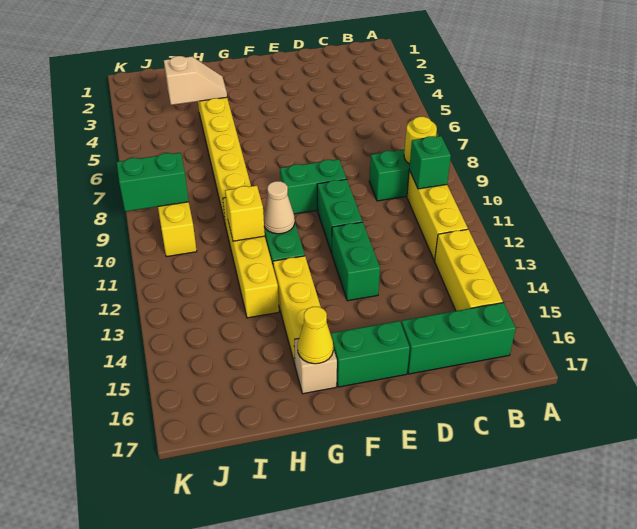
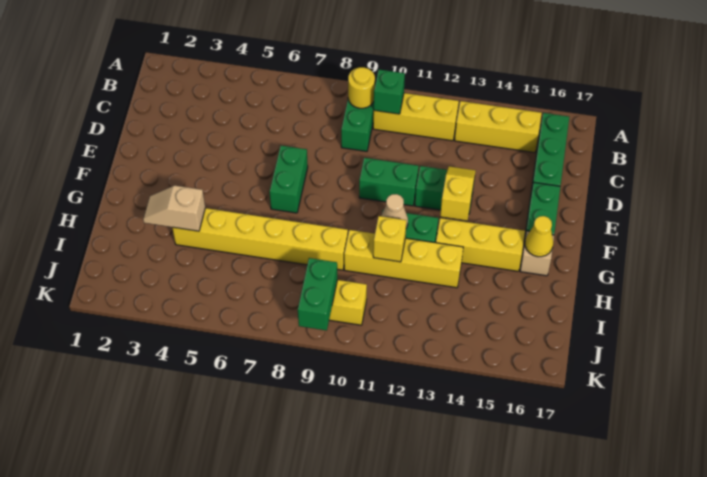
green brick E9:F9 level 1 -> green brick E7:F7 level 1
none -> yellow slope E13:F13 level 2 top F
tan slope H4:I4 level 2 top I -> tan slope H3:H4 level 2 top 4

